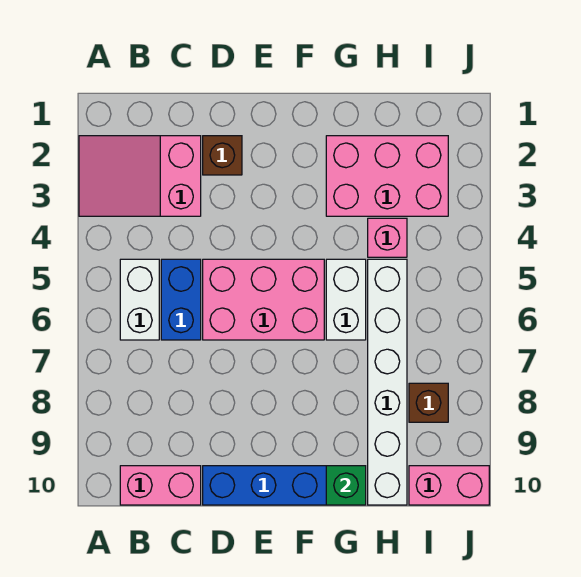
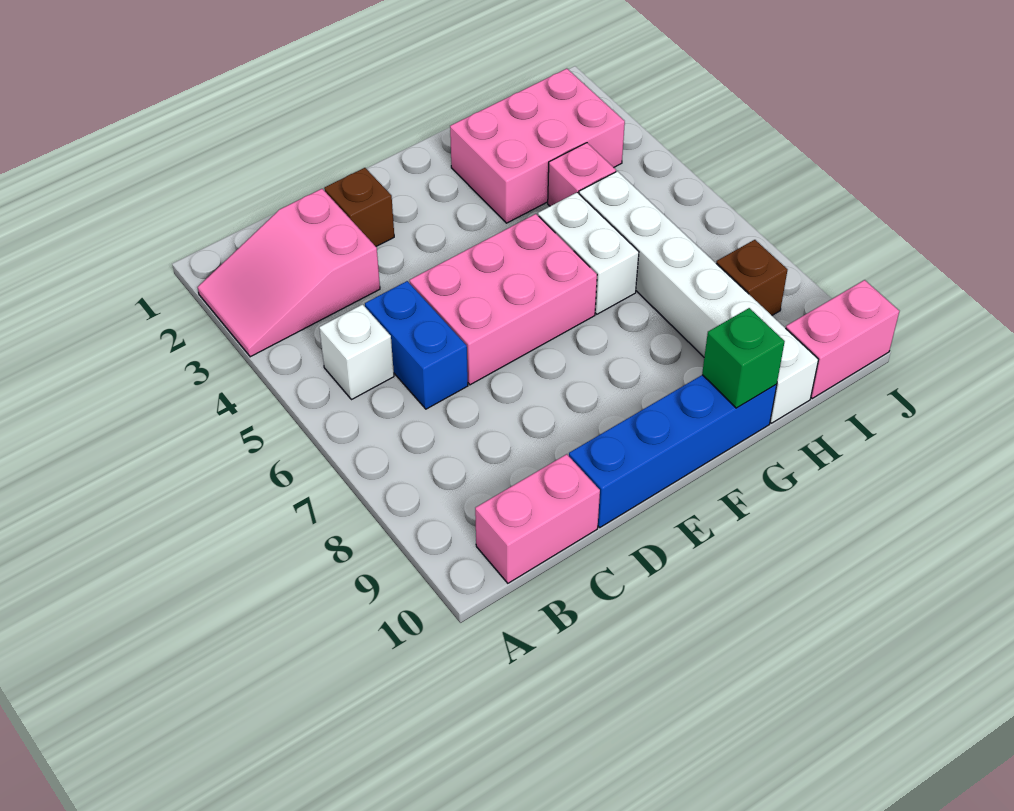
white brick B5:B6 level 1 -> white brick B5 level 1

